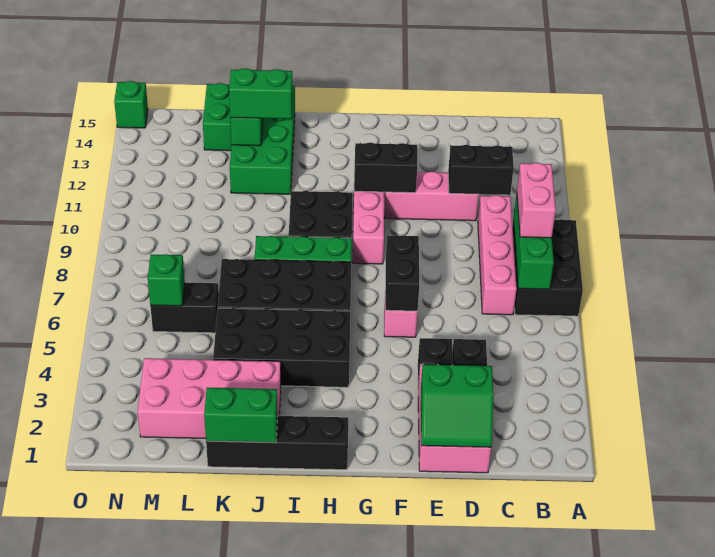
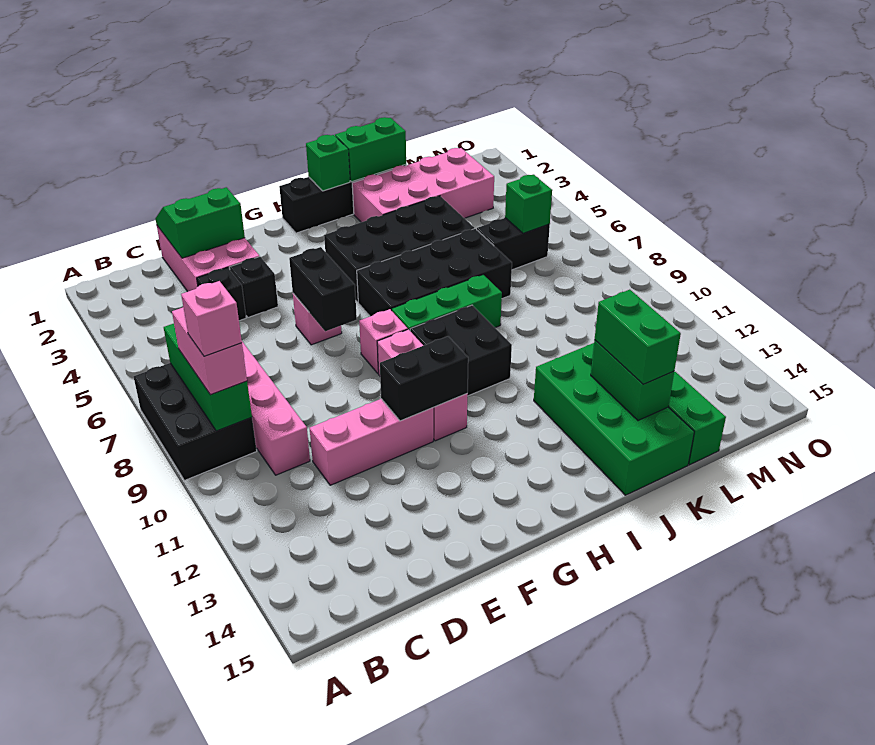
none -> pink brick B9 level 4
black brick C11:D11 level 2 -> none
none -> pink brick G8 level 1
green brick J13:K13 level 3 -> green brick K13:K14 level 3
green brick O15 level 1 -> green brick I1 level 2

